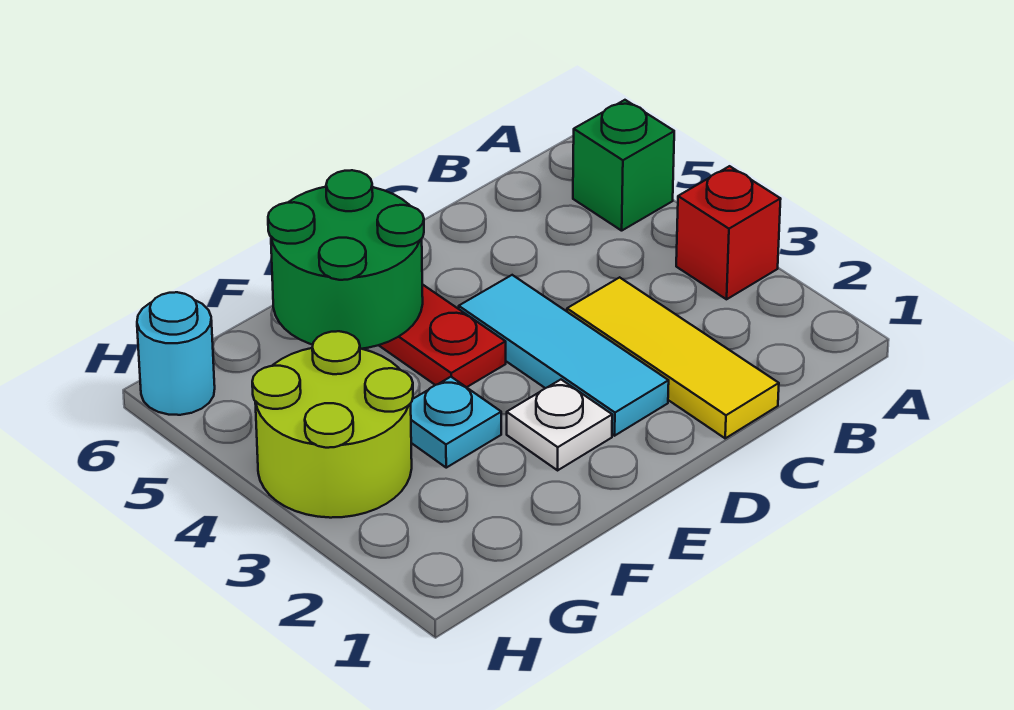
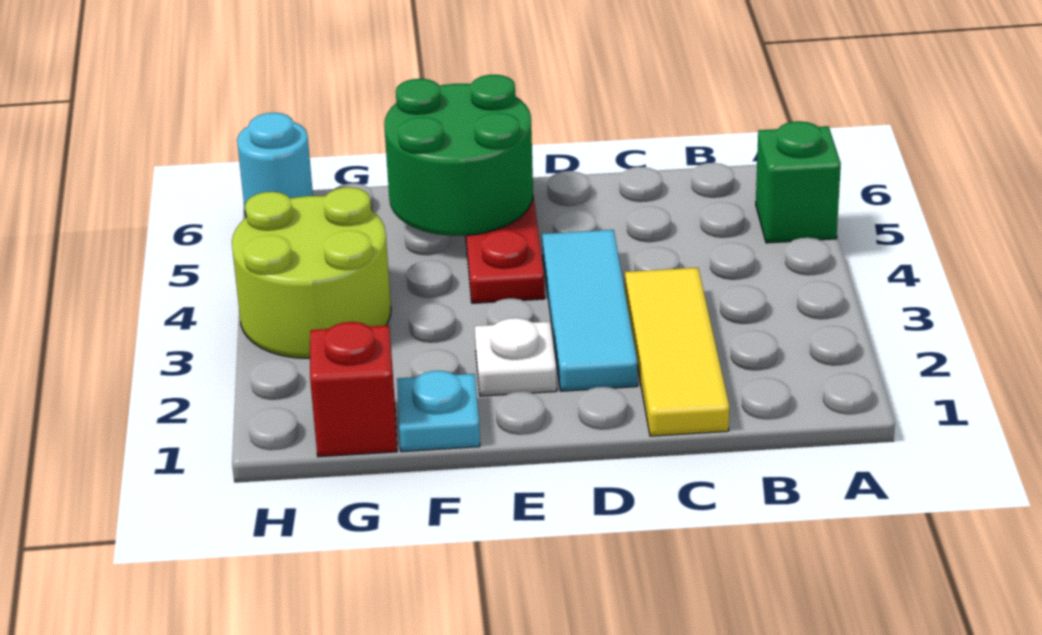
red brick A3 level 1 -> red brick G1 level 1
cyan plate F3 level 1 -> cyan plate F1 level 1

